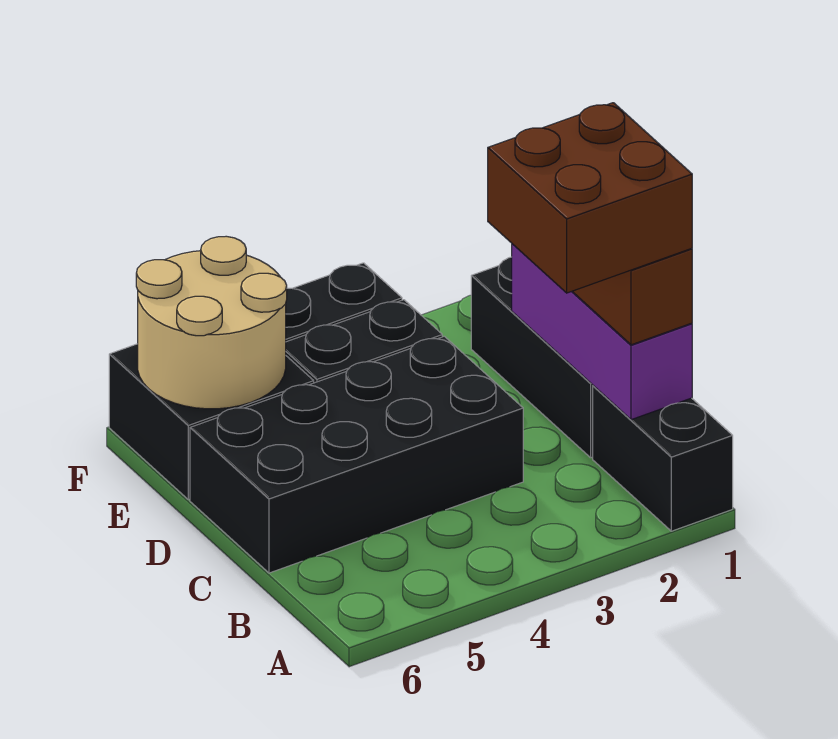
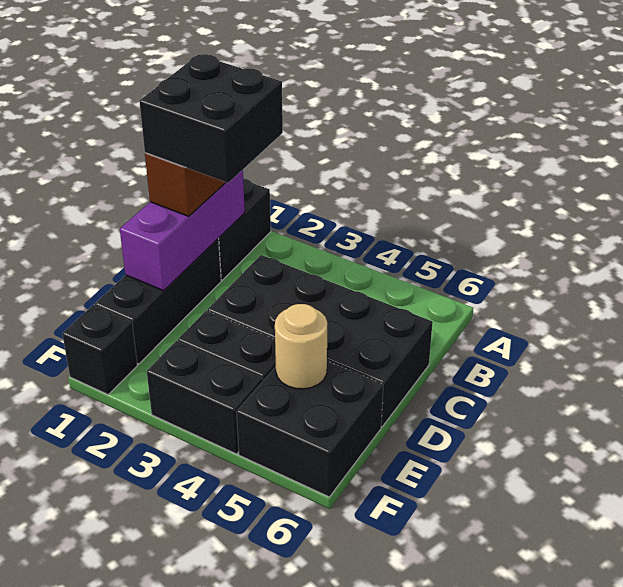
brown brick B1:C2 level 4 -> black brick B1:C2 level 4
tan round brick E5:F6 level 2 -> tan round brick E5 level 2
none -> black brick F1 level 1

